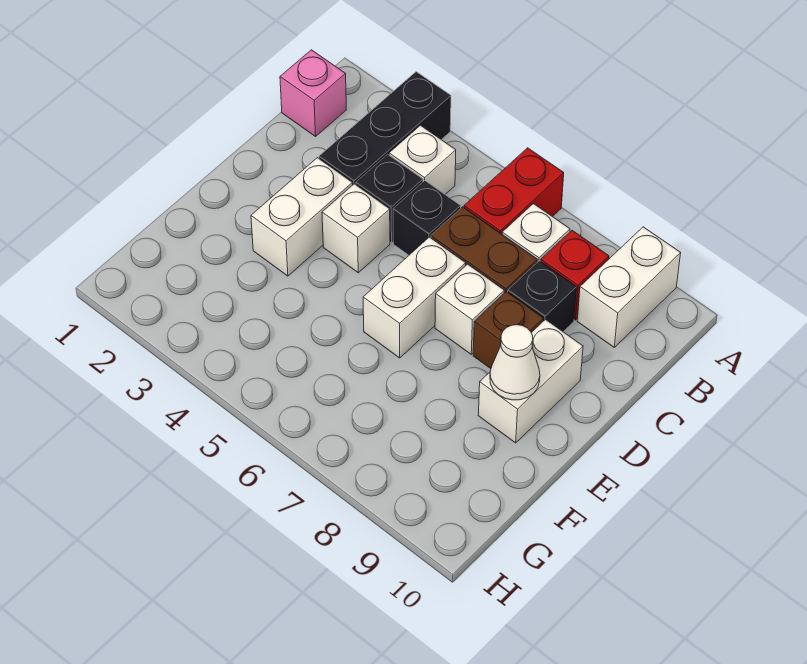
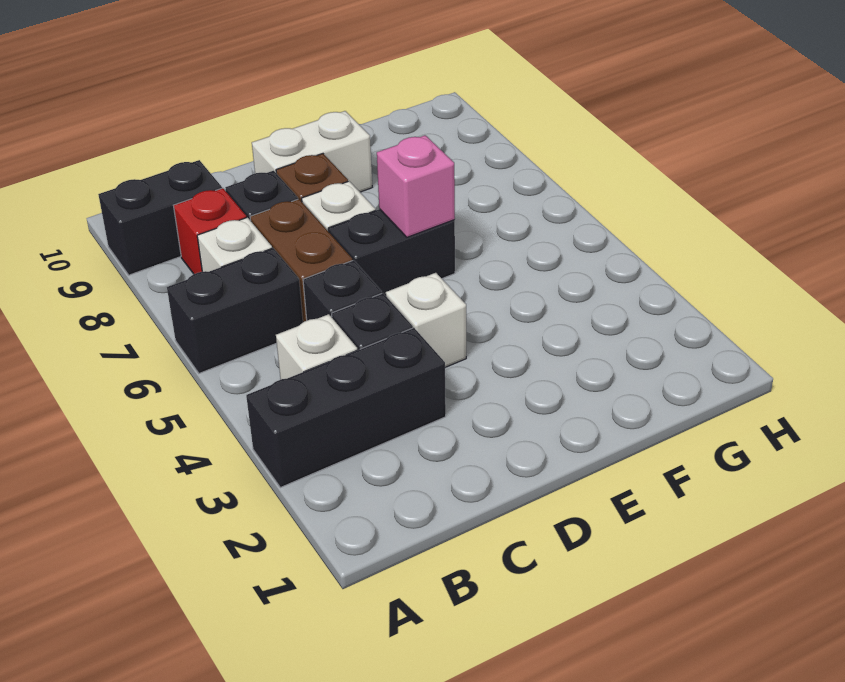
red brick A6:B6 level 1 -> black brick A6:B6 level 1
white brick A9:B9 level 1 -> black brick A9:B9 level 1
pink brick B1 level 1 -> pink brick E6 level 2
white brick D3:E3 level 1 -> none
white brick D6:E6 level 1 -> black brick D6:E6 level 1
white cone E9 level 2 -> none

